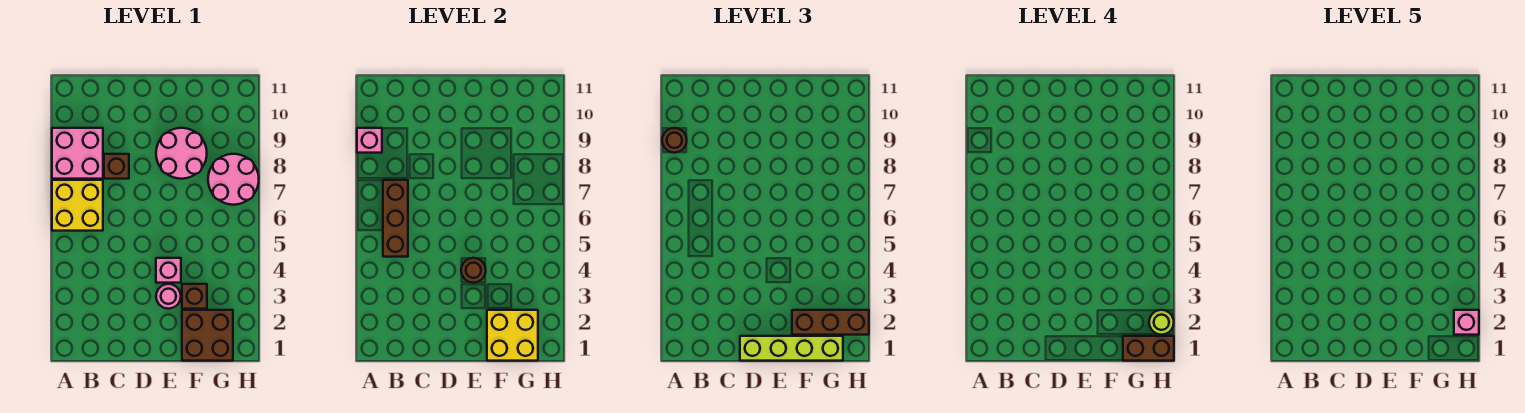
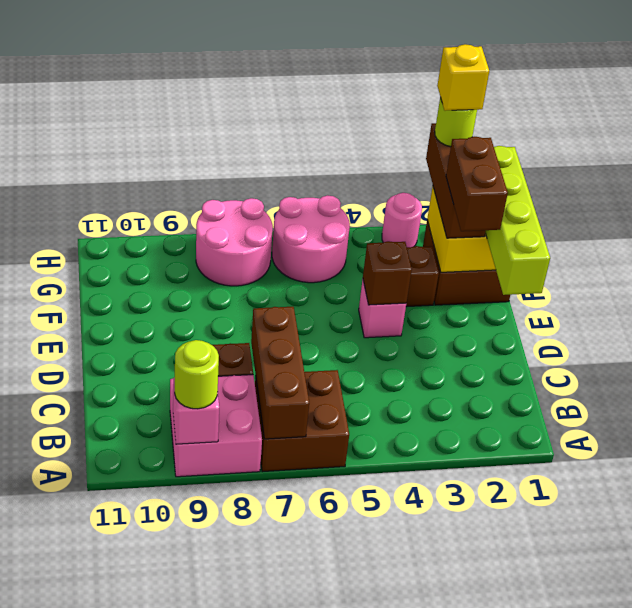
yellow brick A6:B7 level 1 -> brown brick A6:B7 level 1
brown round brick A9 level 3 -> lime round brick A9 level 3
brown brick B5:B7 level 2 -> brown brick A7:C7 level 2
pink round brick E3 level 1 -> pink round brick H3 level 1
brown round brick E4 level 2 -> brown brick E4 level 2
pink round brick E8:F9 level 1 -> pink round brick G5:H6 level 1
brown brick G1:H1 level 4 -> brown brick E2:F2 level 4
pink brick H2 level 5 -> yellow brick H2 level 5

